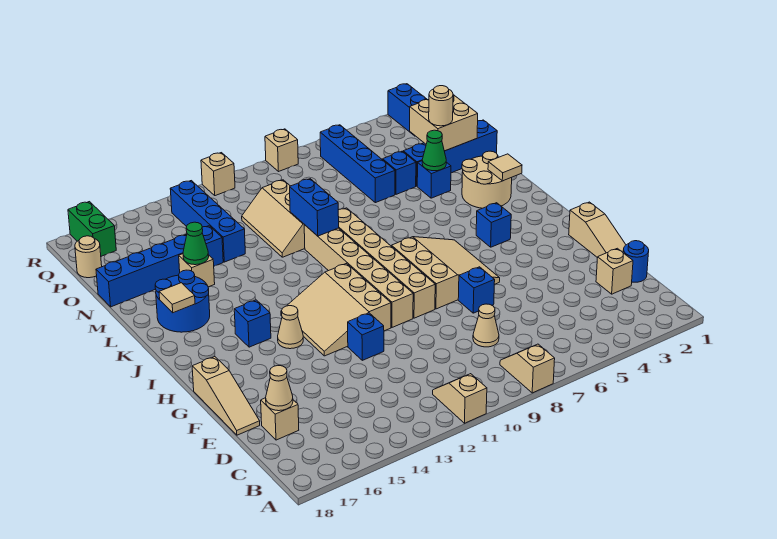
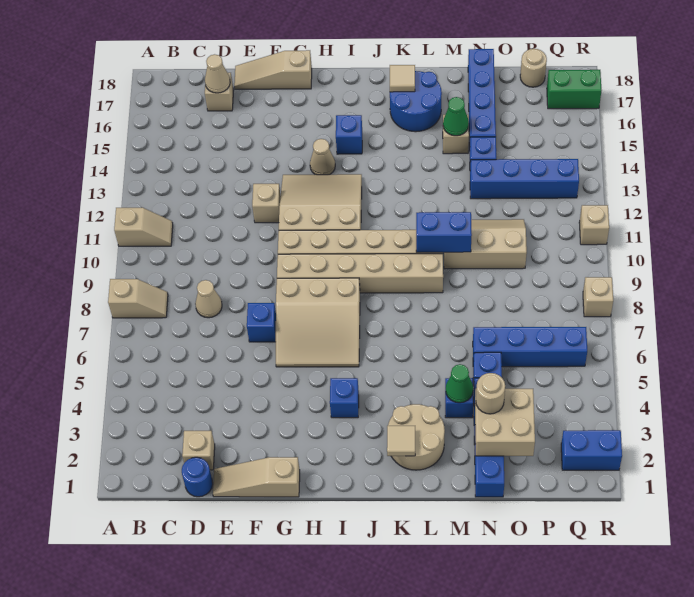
blue brick F12 level 1 -> tan brick F12 level 1

